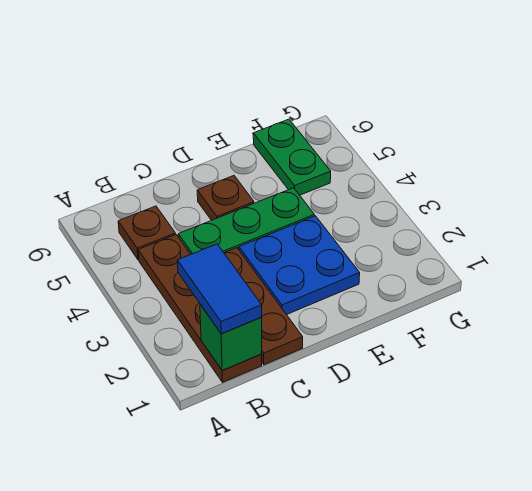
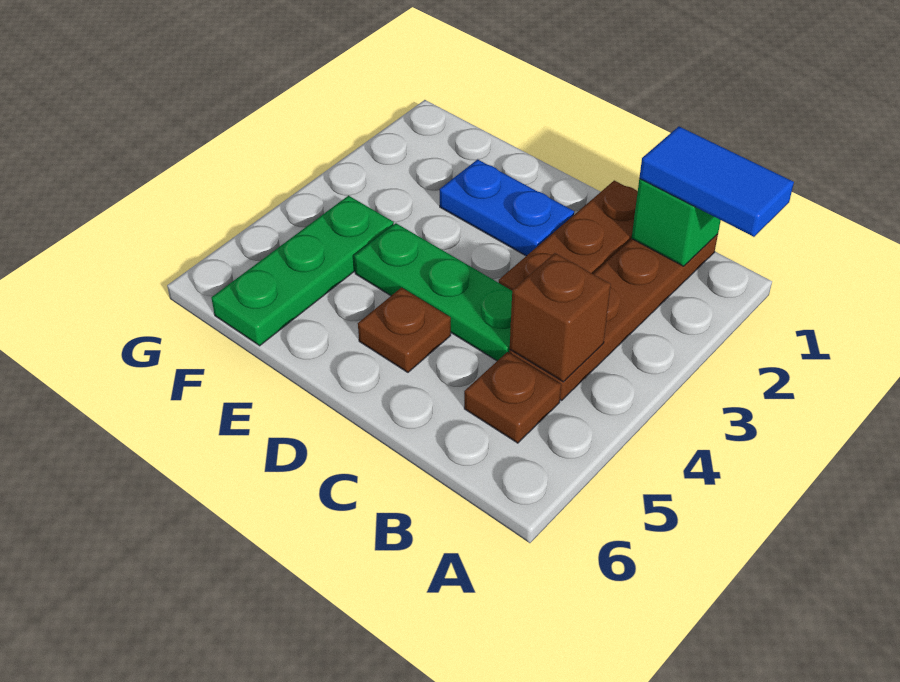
blue tile B1:B2 level 3 -> blue tile A1:B1 level 3
none -> brown brick B4 level 2
blue plate D2:E3 level 1 -> blue plate D2:E2 level 1
green plate F5:F6 level 1 -> green plate F4:F6 level 1

